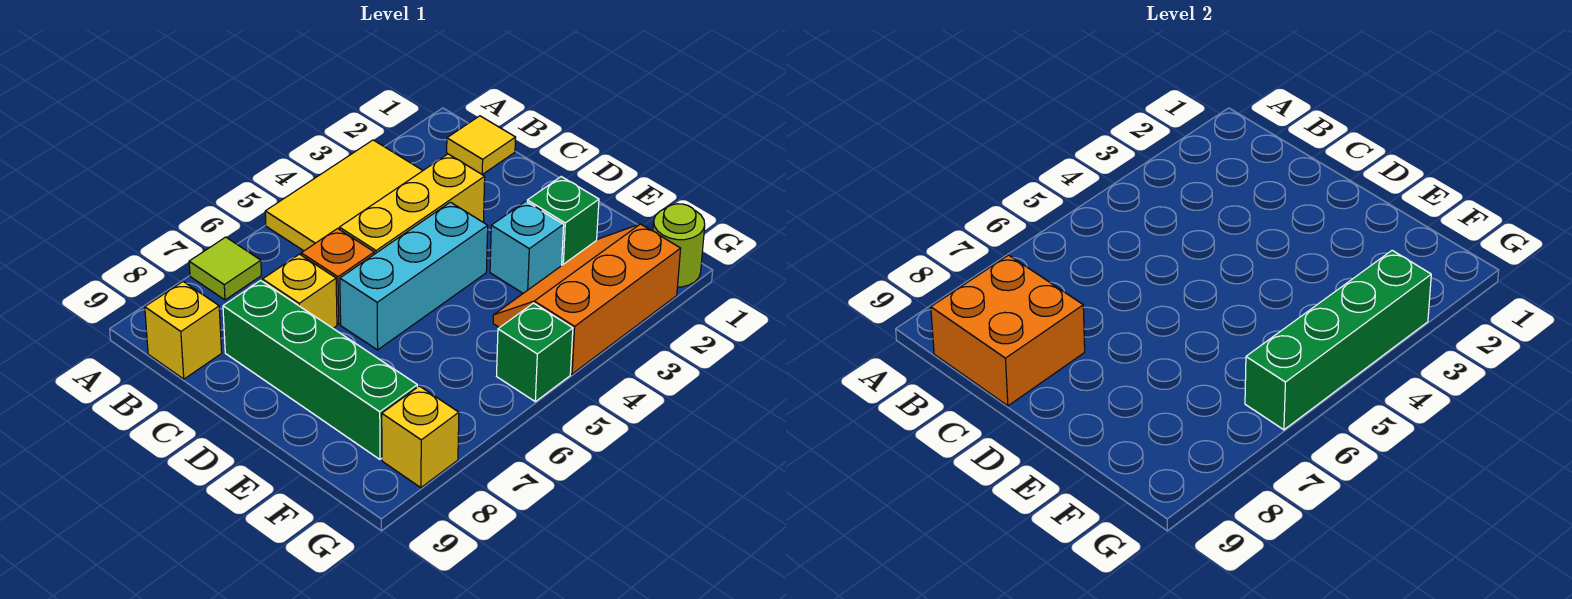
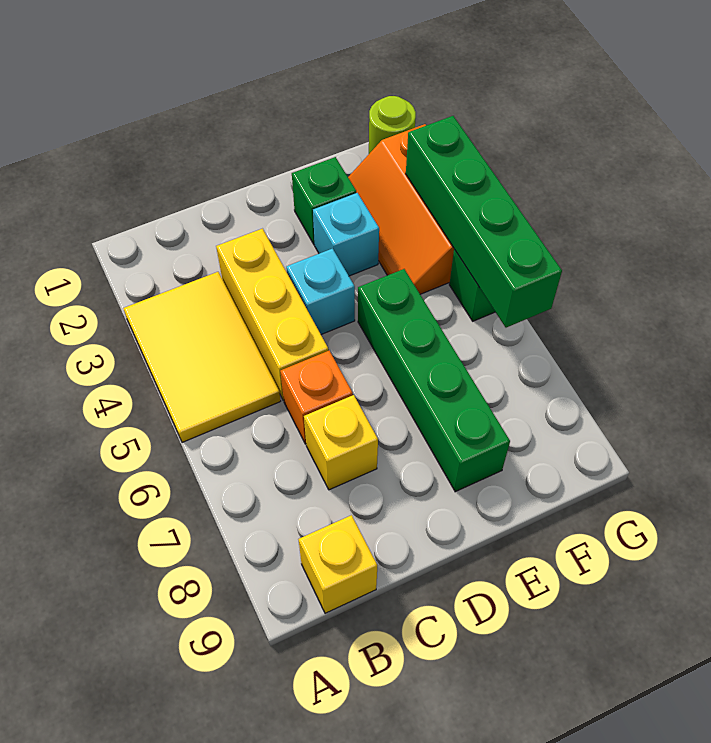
lime tile A7 level 1 -> none
yellow tile B1 level 1 -> none
orange brick B8:C9 level 2 -> none
green brick C8:F8 level 1 -> green brick E5:E8 level 1
cyan brick D4:D6 level 1 -> cyan brick D4 level 1
yellow brick G8 level 1 -> none

